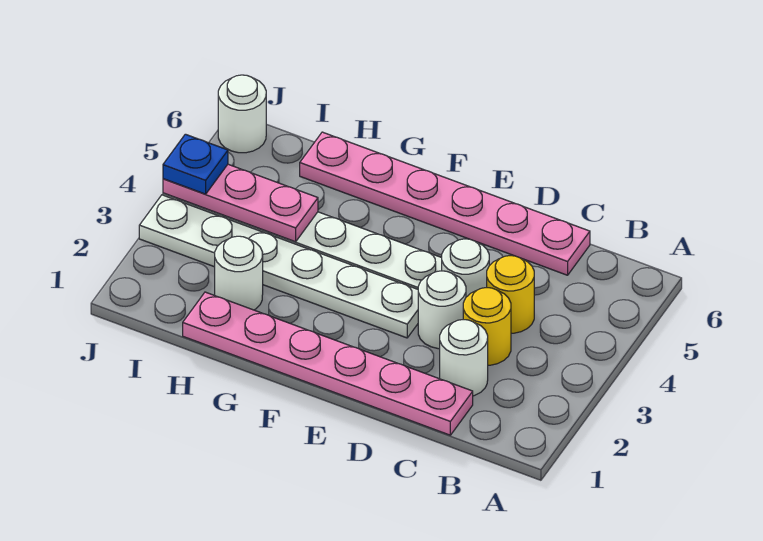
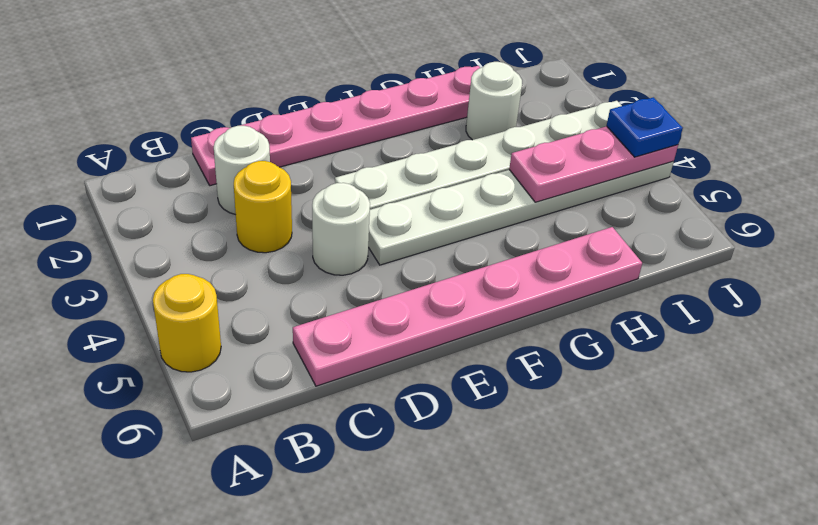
yellow round brick C4 level 1 -> yellow round brick A5 level 1
white round brick D3 level 1 -> none
white round brick J6 level 1 -> none

